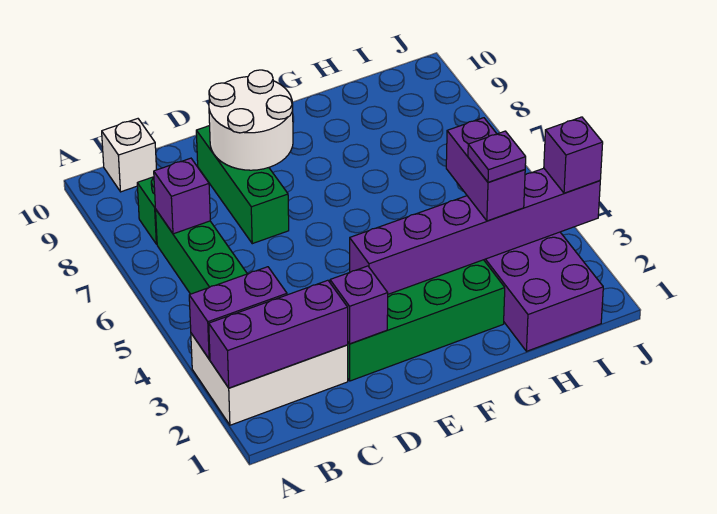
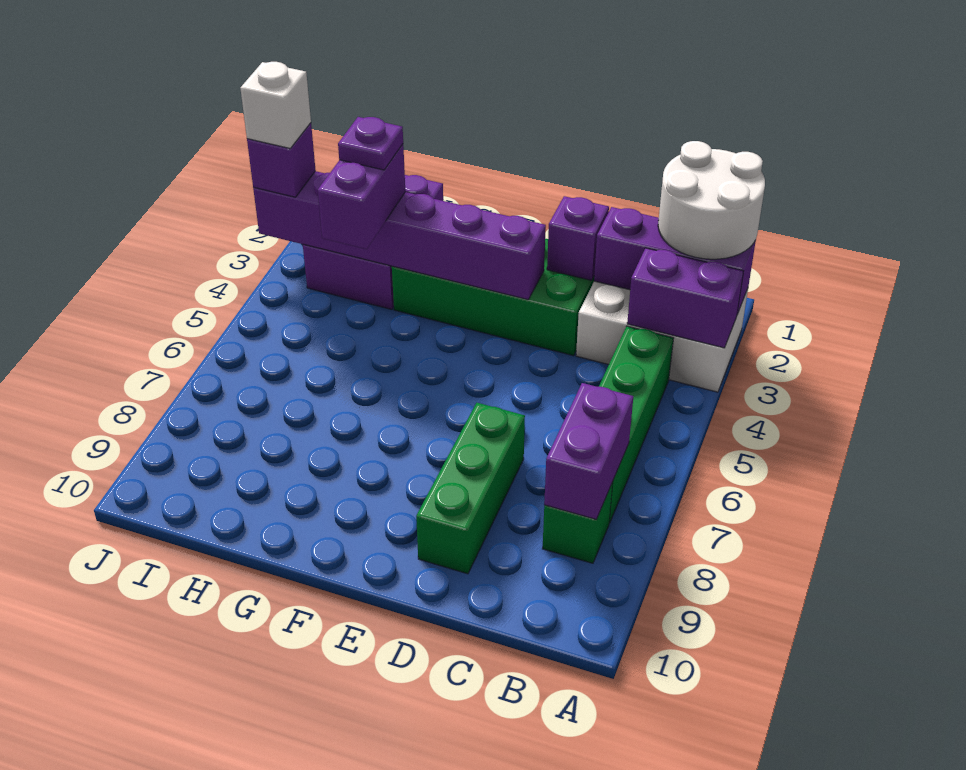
purple brick B7 level 2 -> purple brick B7:B8 level 2
white brick B10 level 1 -> white brick J3 level 4
white round brick D8:E9 level 2 -> white round brick A1:B2 level 3

